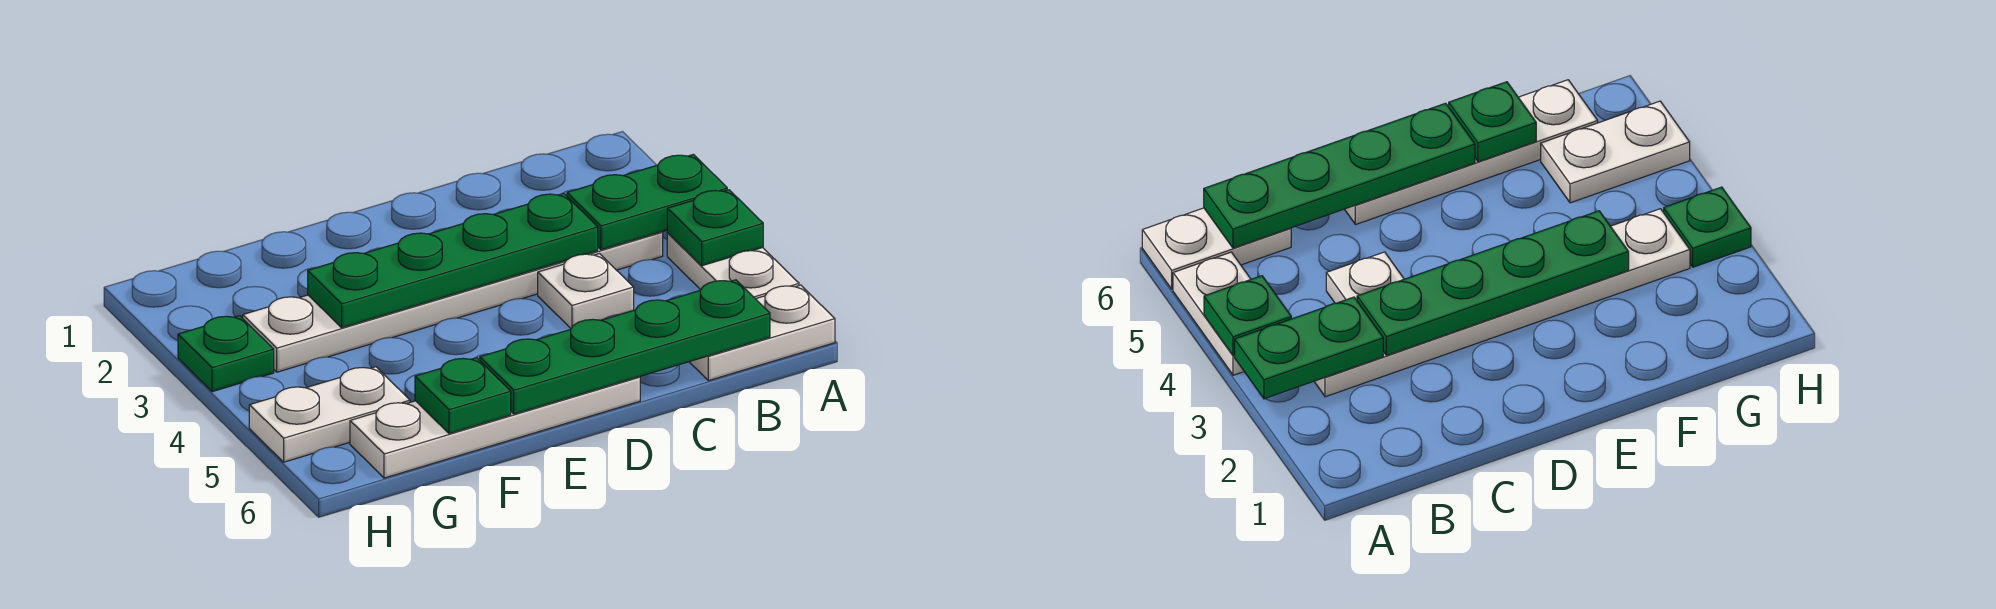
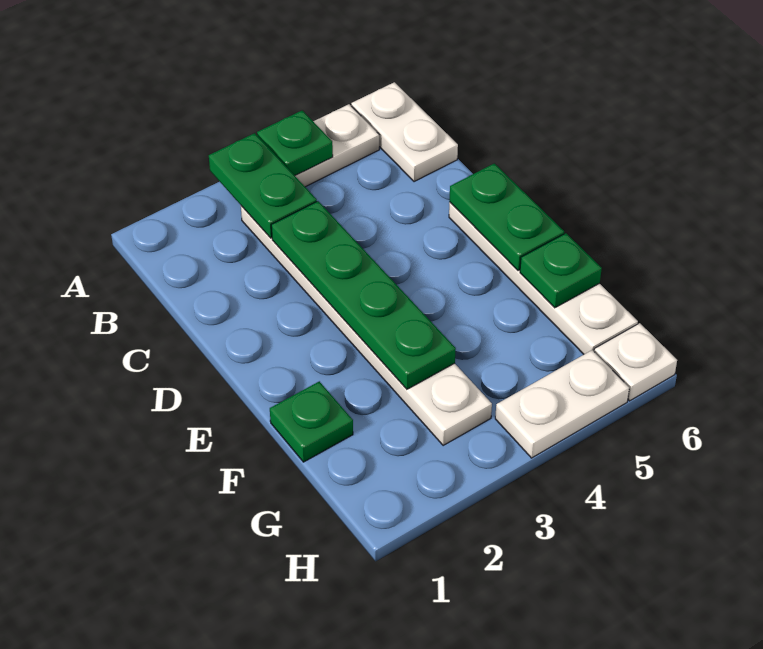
green plate B6:E6 level 2 -> green plate D6:E6 level 2
white plate C4 level 1 -> white plate H6 level 1
white plate G5:H5 level 1 -> white plate H4:H5 level 1
green plate H3 level 1 -> green plate F1 level 1

